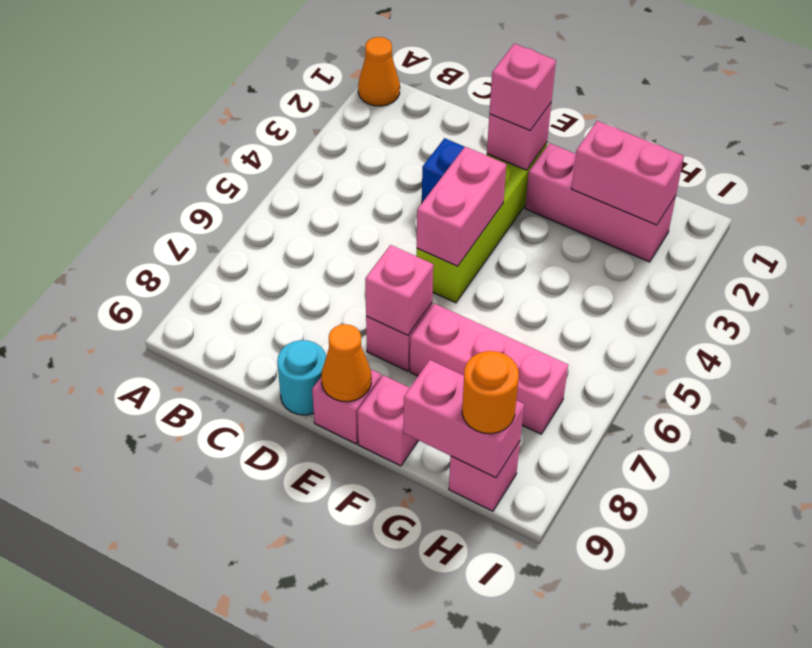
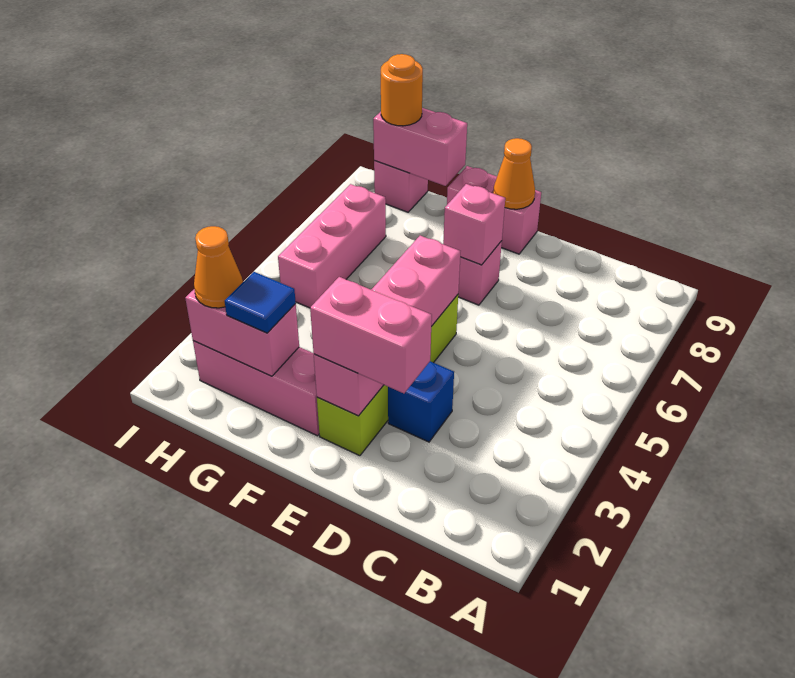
orange cone A1 level 1 -> orange cone H2 level 3
cyan round brick D9 level 1 -> none
pink brick E2 level 3 -> pink brick D2:E2 level 3
pink brick F7:H7 level 1 -> pink brick H5:H7 level 1
none -> blue tile G2 level 3

